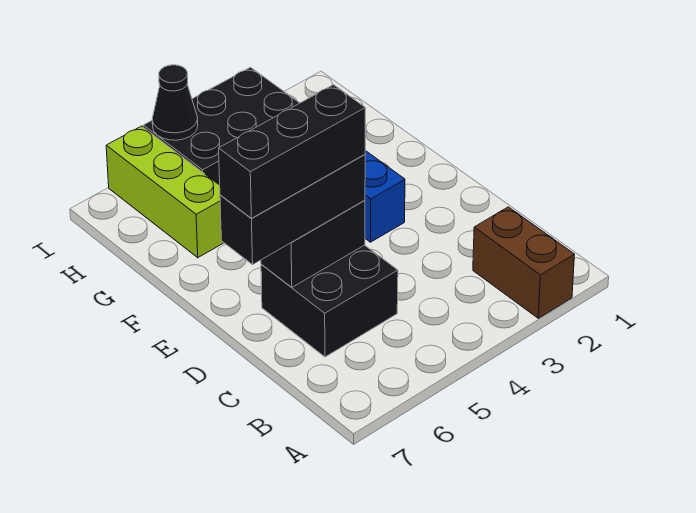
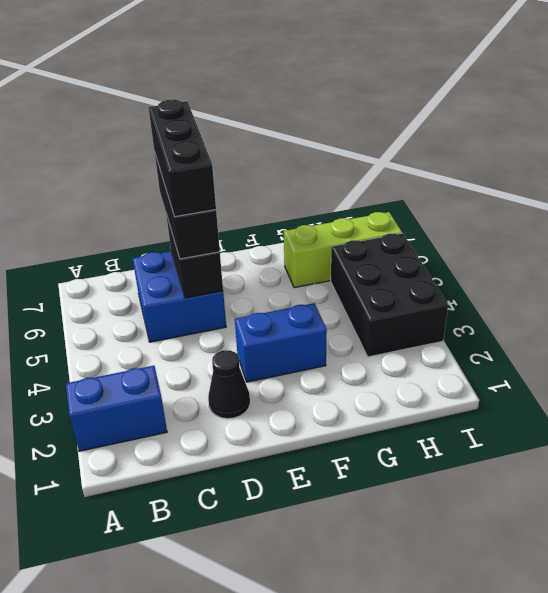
brown brick A2:B2 level 1 -> blue brick A2:B2 level 1
black brick C5:D6 level 1 -> blue brick C5:D6 level 1
black cone I5 level 2 -> black cone D2 level 1

